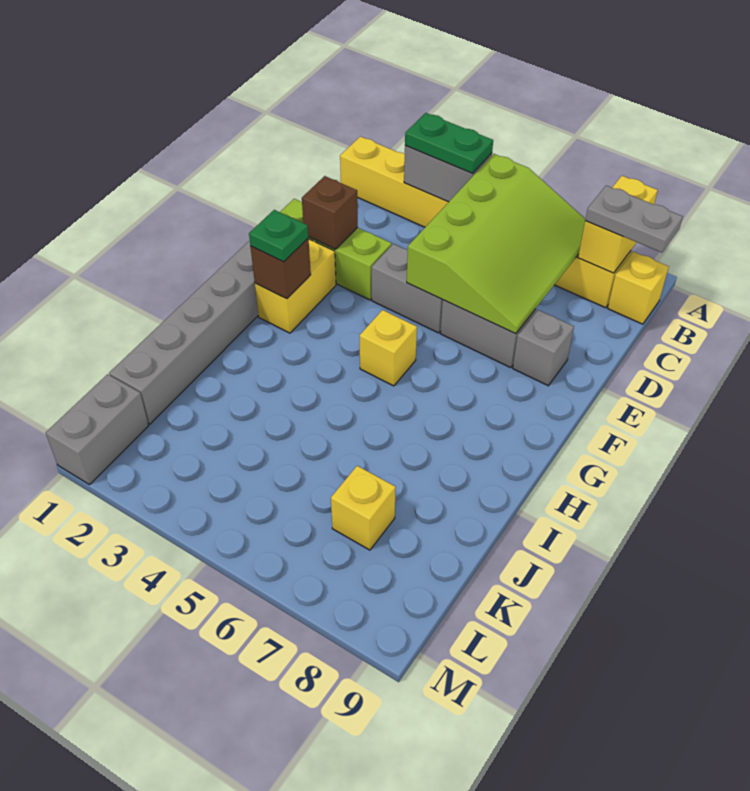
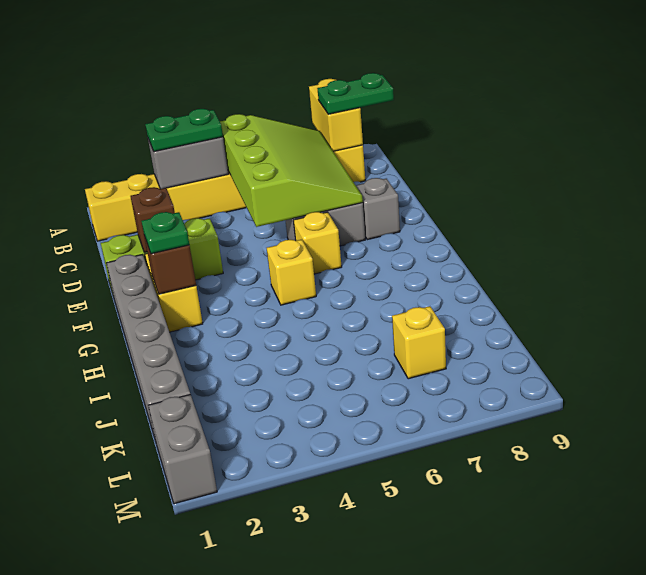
grey plate B8:B9 level 3 -> green plate B8:B9 level 3
yellow brick B9 level 1 -> yellow brick F6 level 1
grey brick E4:E5 level 1 -> none

